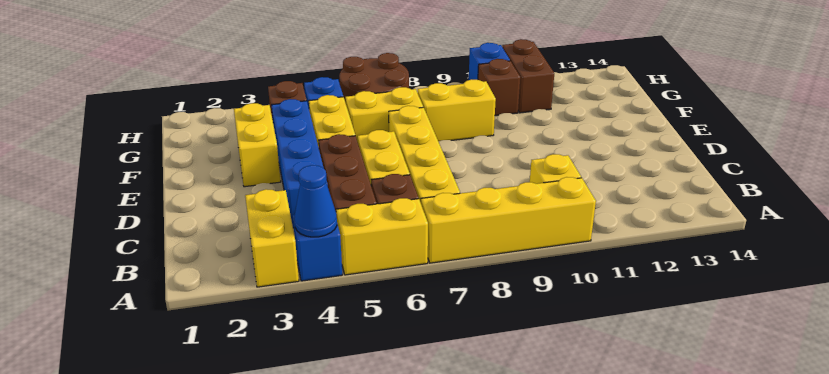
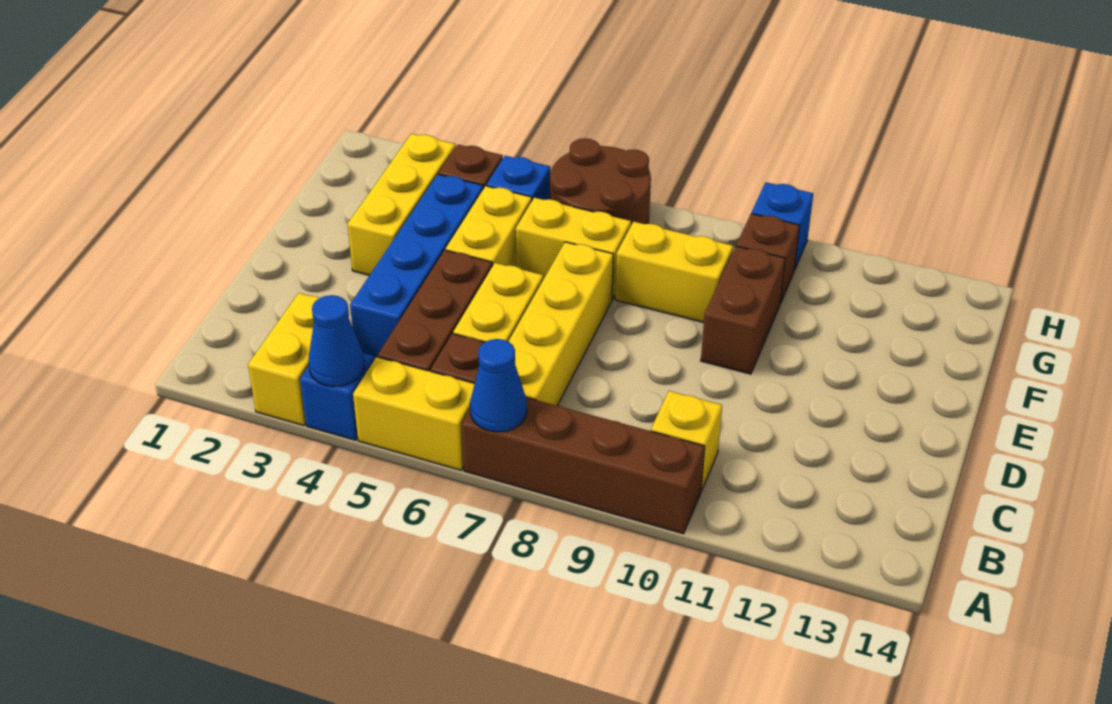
yellow brick A7:A10 level 1 -> brown brick A7:A10 level 1
none -> blue cone A7 level 2
yellow brick E3:F3 level 1 -> yellow brick E3:G3 level 1
brown brick G11:H11 level 1 -> brown brick E10:F10 level 1

